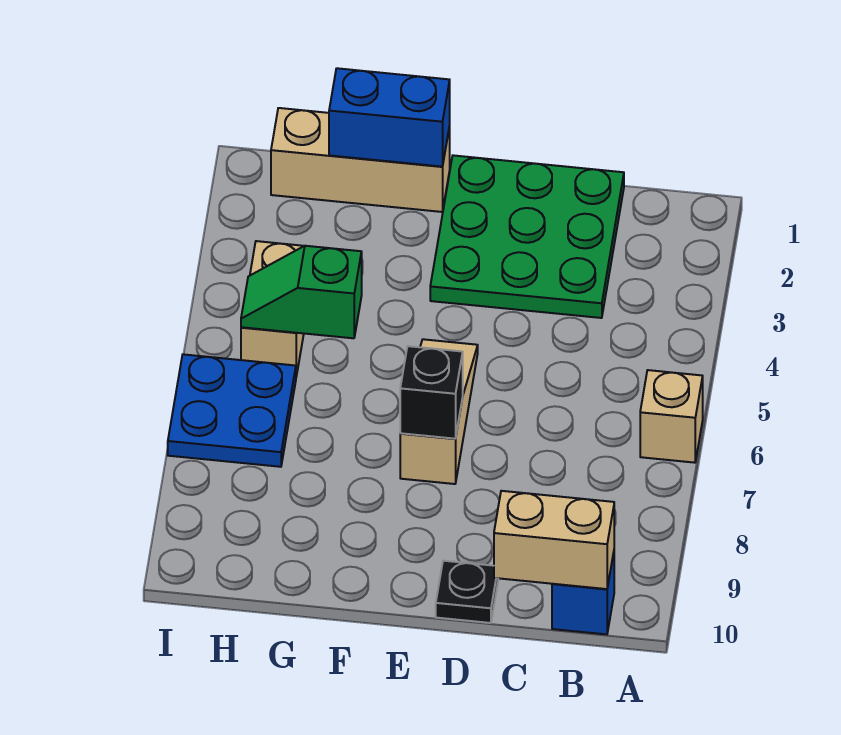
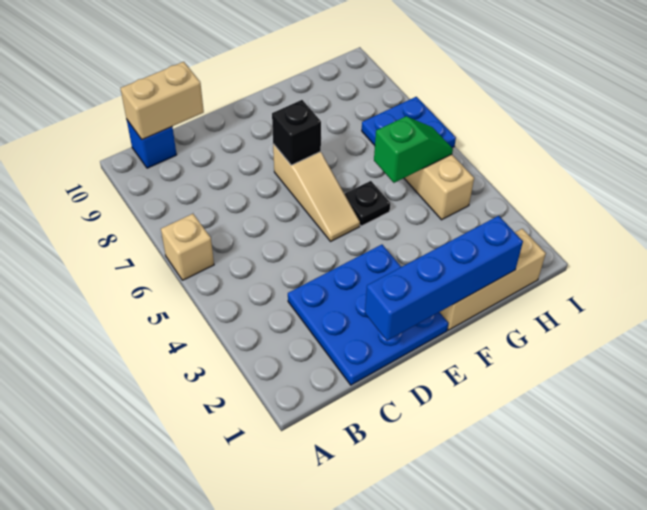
green plate C1:E3 level 1 -> blue plate C1:E3 level 1
black plate D10 level 1 -> black plate F5 level 1
blue brick F1:G1 level 2 -> blue brick D1:G1 level 2

